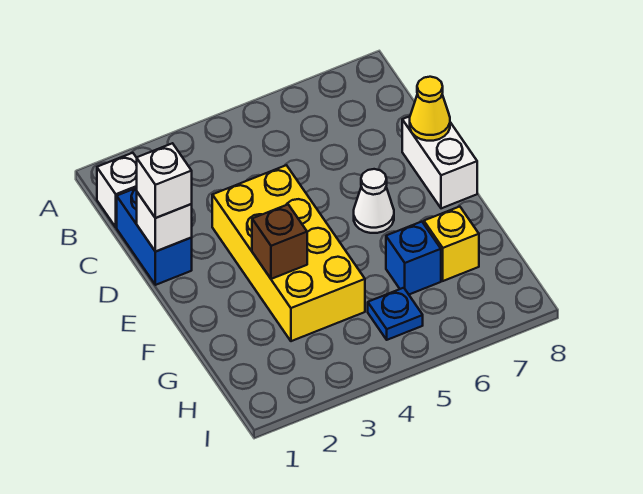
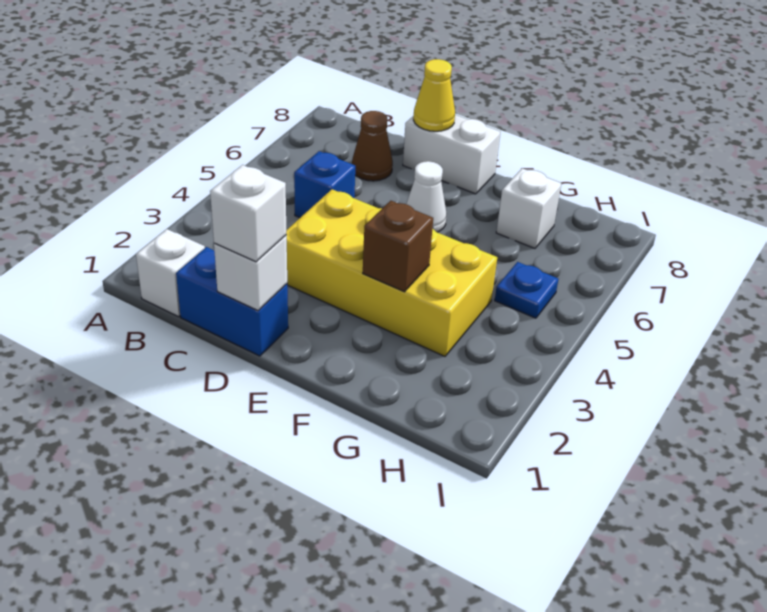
none -> brown cone C7 level 1
blue brick G6 level 1 -> blue brick C5 level 1
yellow brick G7 level 1 -> white brick G7 level 1

